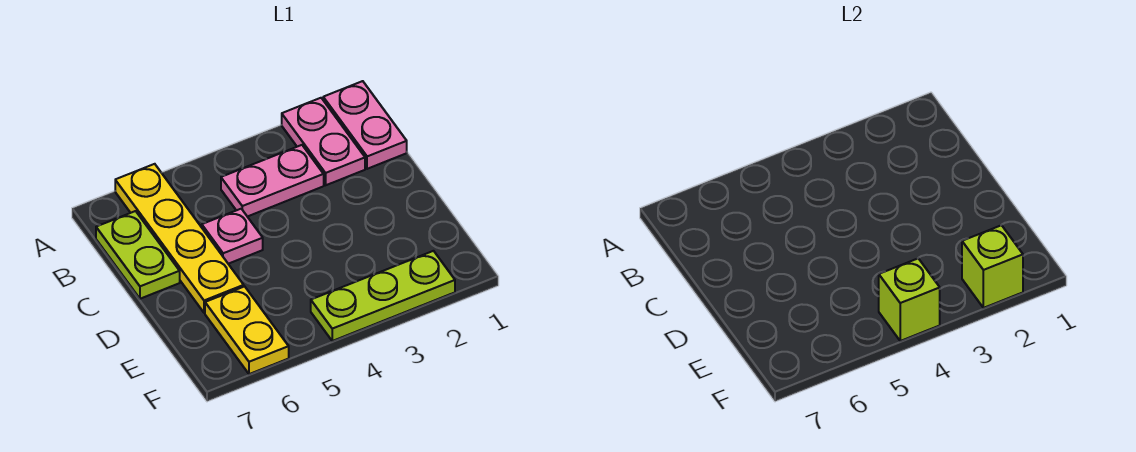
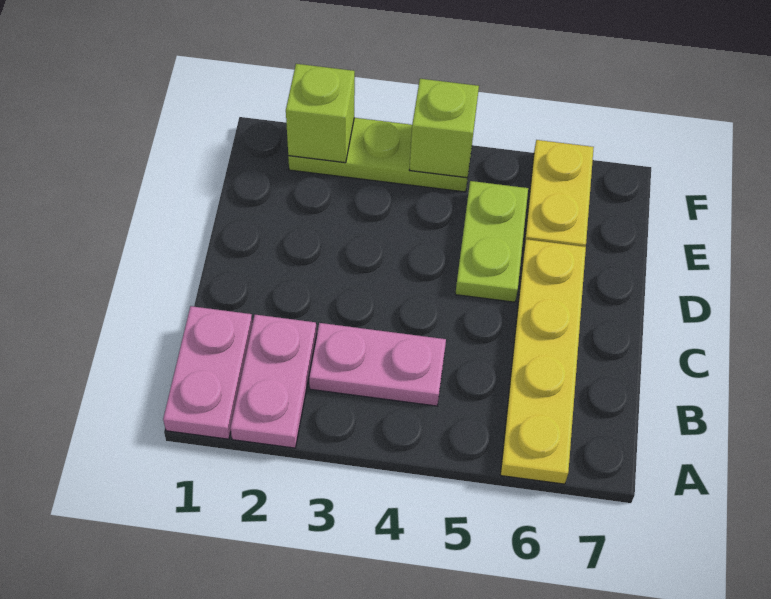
lime plate B7:C7 level 1 -> lime plate D5:E5 level 1
pink plate C5 level 1 -> none

